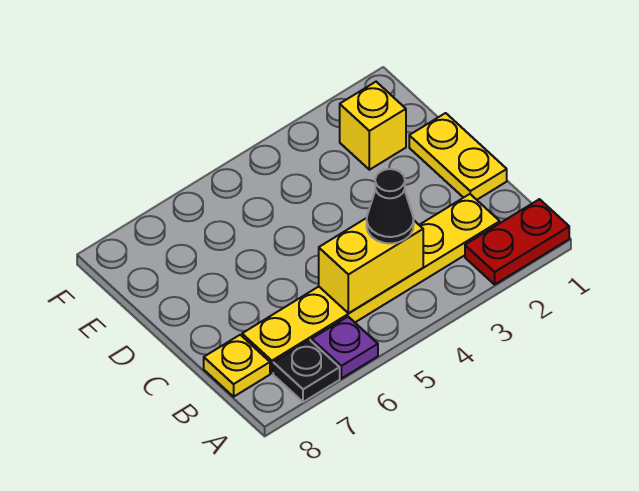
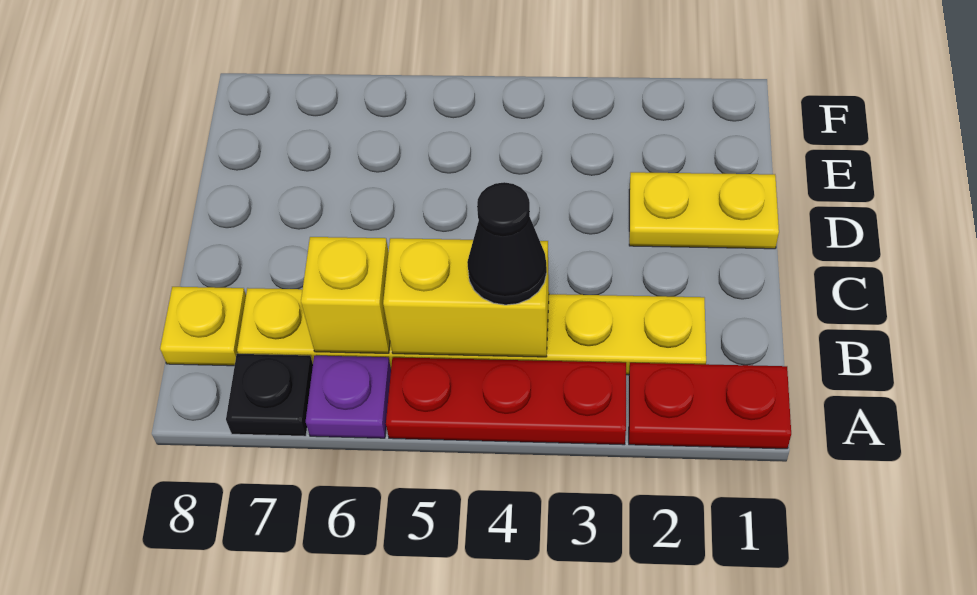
none -> red plate A3:A5 level 1
yellow plate C1:D1 level 1 -> yellow plate D1:D2 level 1
yellow brick E2 level 1 -> yellow brick B6 level 2

